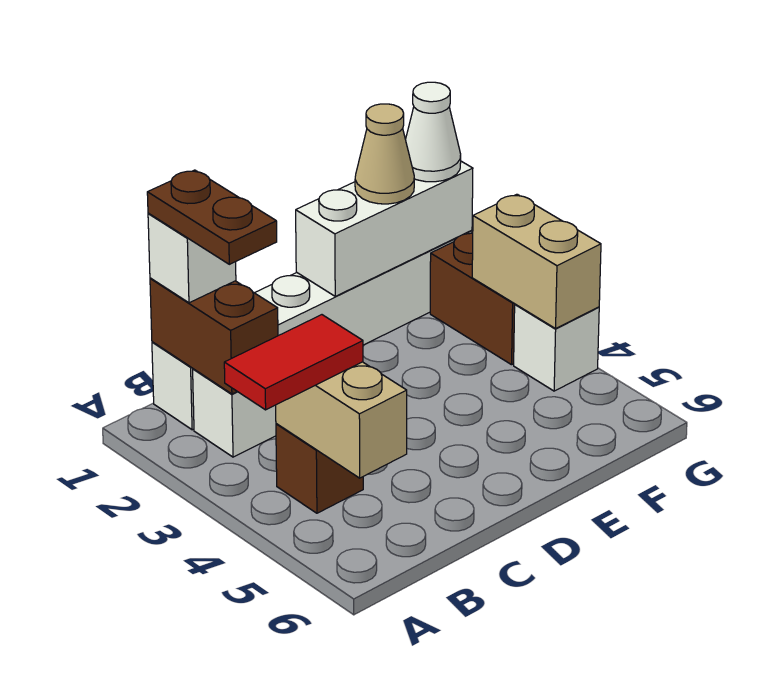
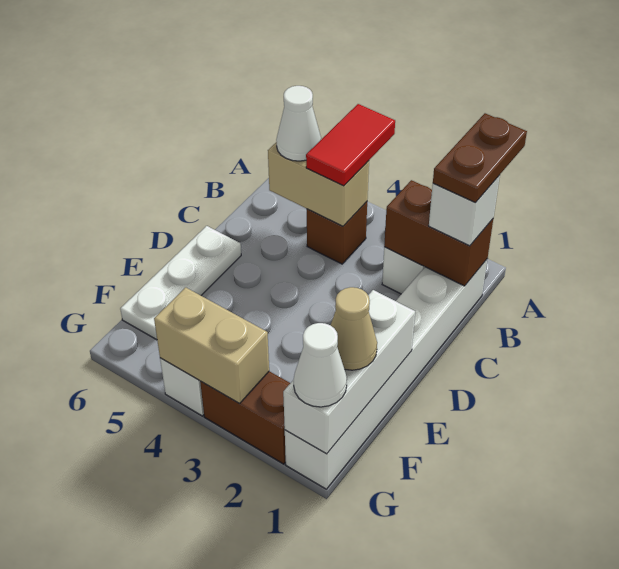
brown plate B1:B2 level 4 -> brown plate A1:B1 level 4
none -> white cone B5 level 3
none -> white plate D6:F6 level 1

